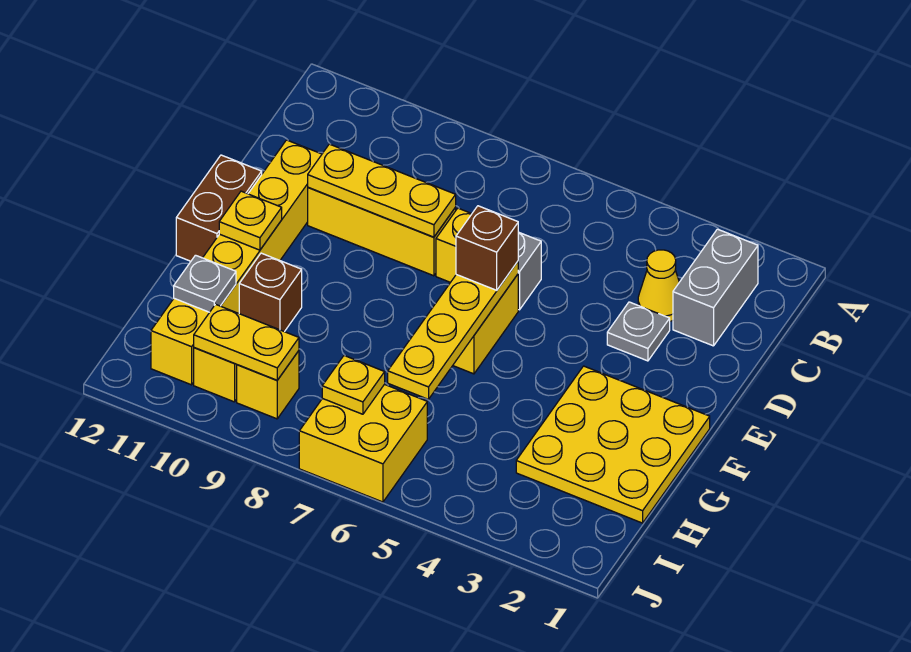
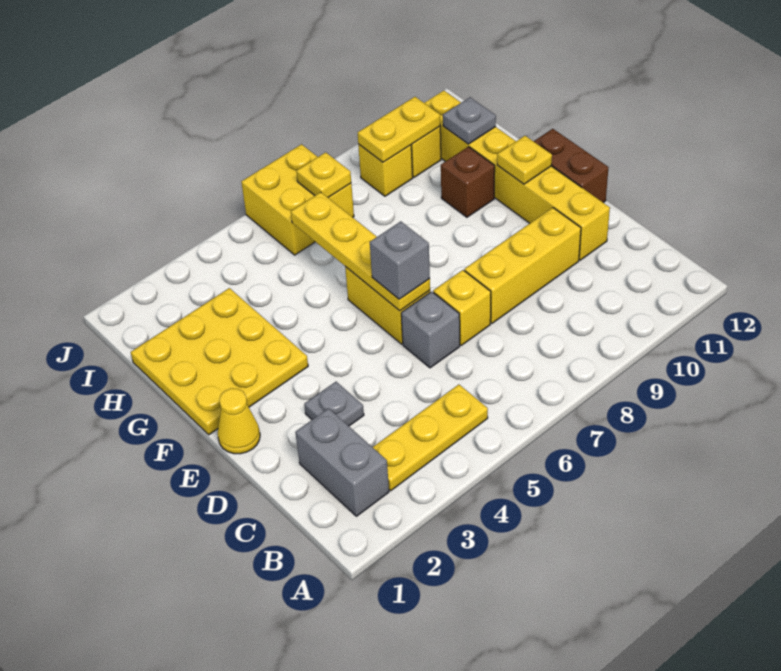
yellow cone C3 level 1 -> yellow cone E1 level 1
yellow plate D8:D10 level 2 -> yellow plate B3:B5 level 1
brown brick E6 level 3 -> grey brick E6 level 3

